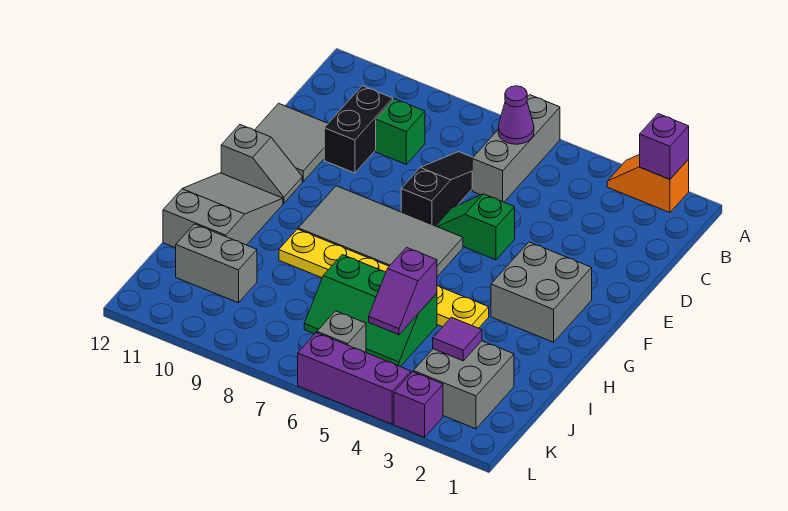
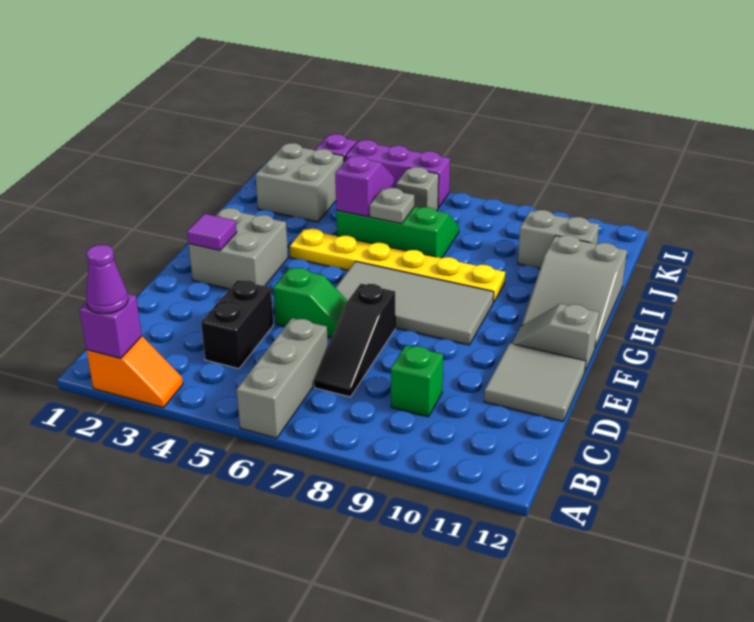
purple cone B6 level 2 -> purple cone A2 level 3
black brick C10:D10 level 1 -> black brick C4:D4 level 1
none -> grey plate I6 level 2
purple tile J3 level 2 -> purple tile F2 level 2

